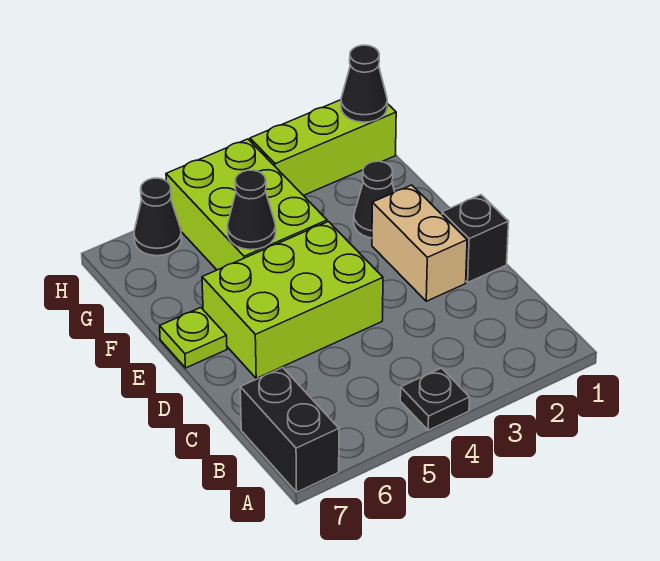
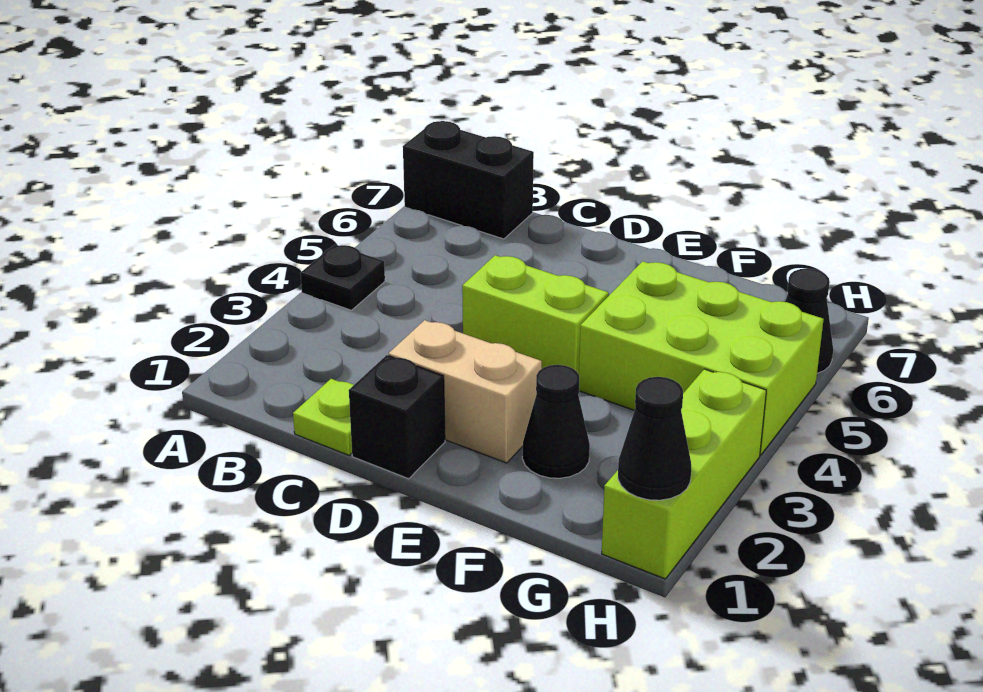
lime brick D4:E6 level 1 -> lime brick D4:E4 level 1
lime plate E7 level 1 -> lime plate C1 level 1
black cone F5 level 2 -> none

